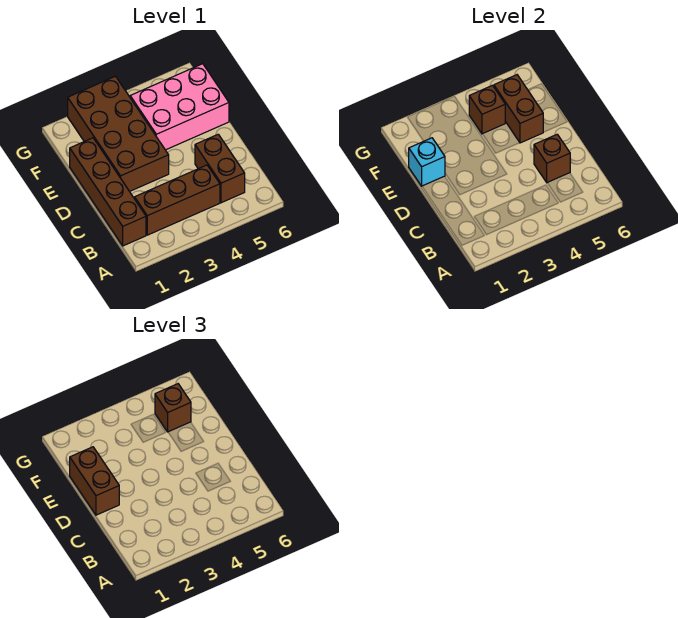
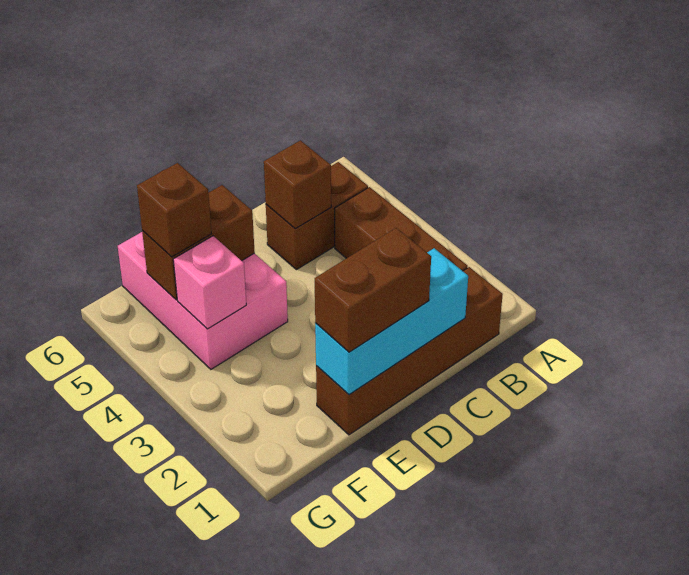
brown brick D2:G3 level 1 -> none
cyan brick E1 level 2 -> cyan brick C1:E1 level 2
brown brick F4 level 2 -> pink brick F4 level 2

